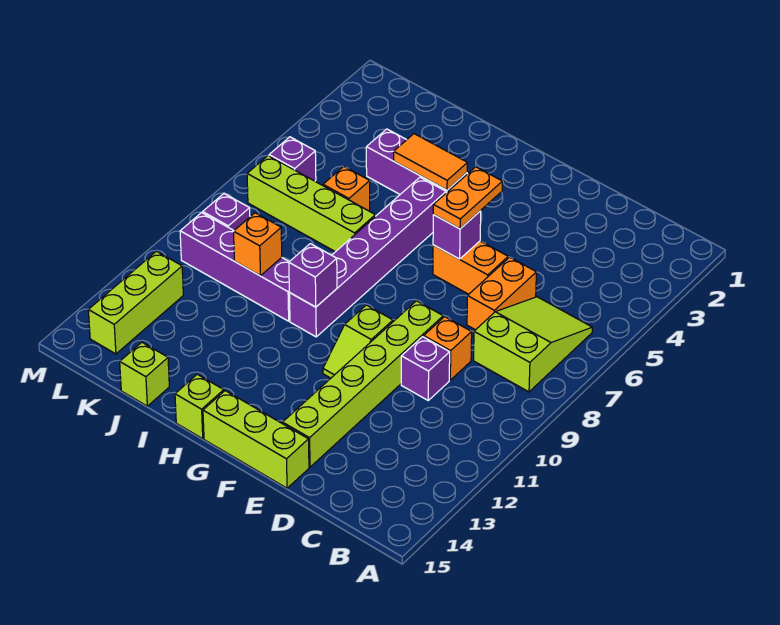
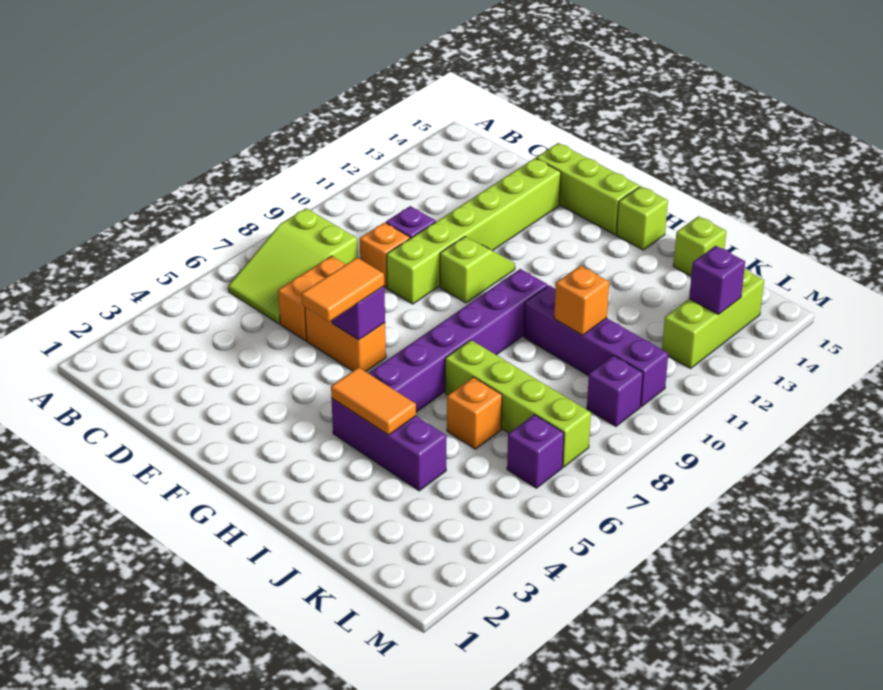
orange plate F5:F6 level 3 -> orange tile F5:F6 level 3
purple brick H10 level 2 -> purple brick L13 level 2

